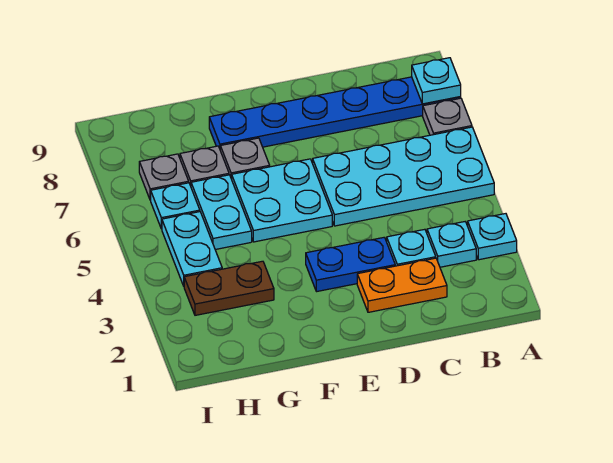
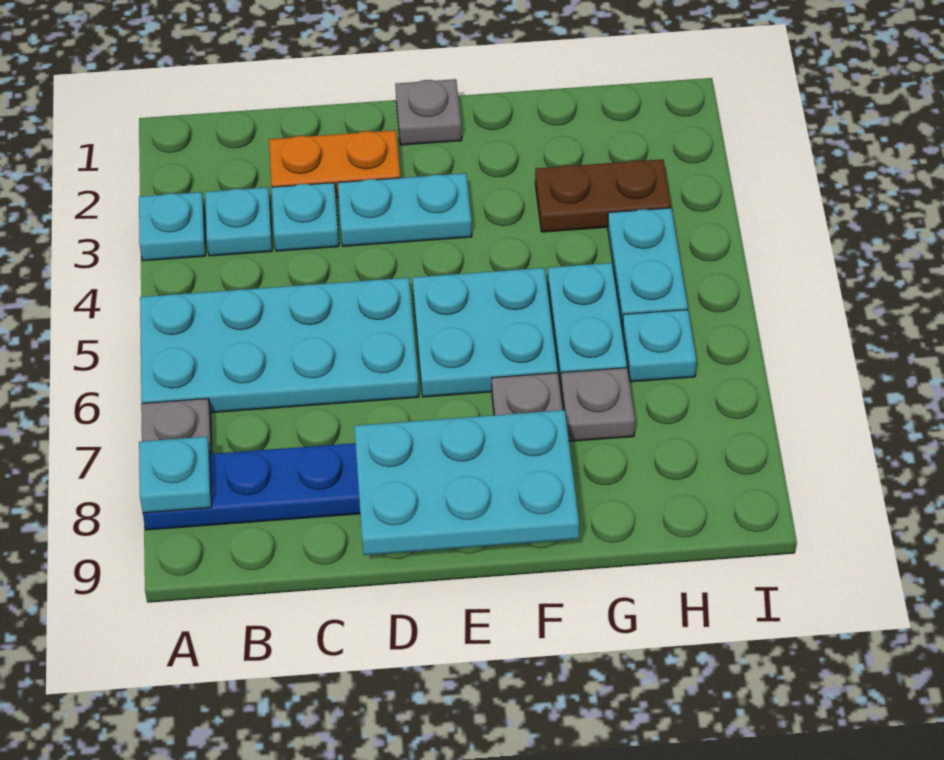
blue plate D3:E3 level 1 -> cyan plate D3:E3 level 1
none -> cyan plate D8:F9 level 2
grey plate H7 level 1 -> grey plate E1 level 1

